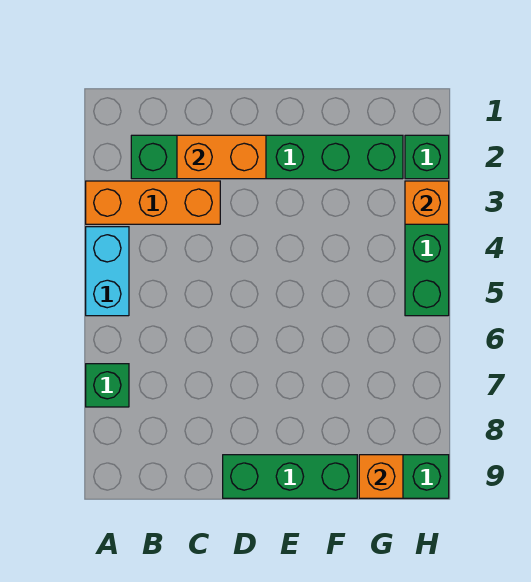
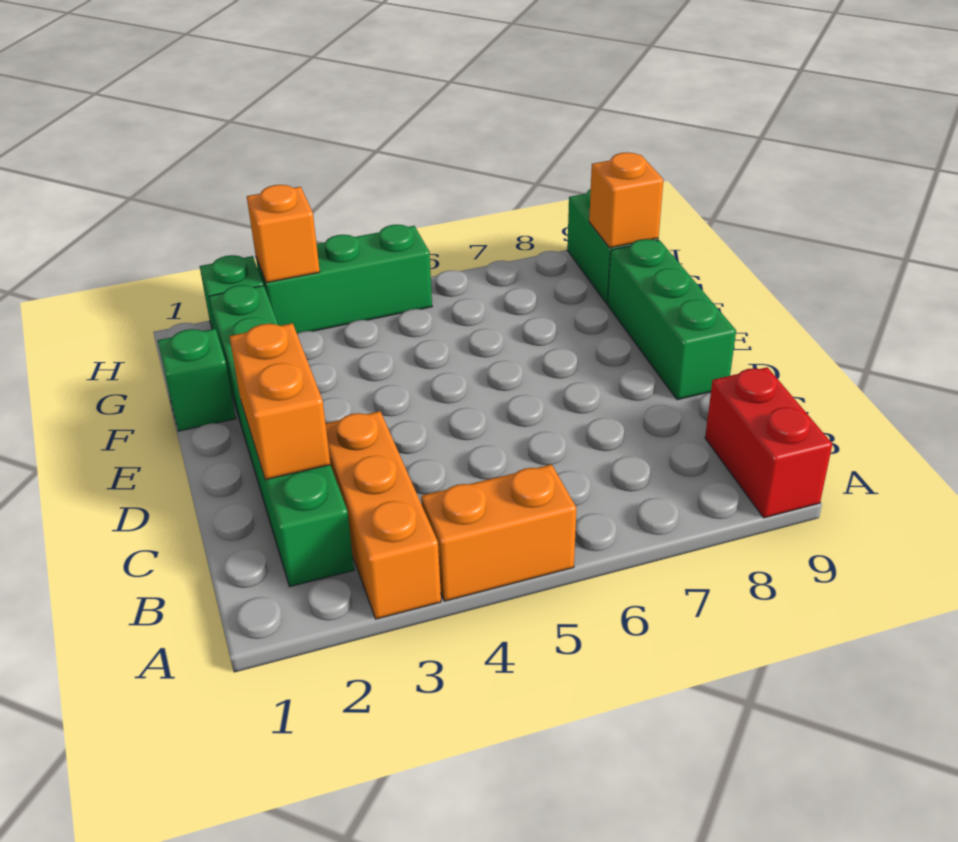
cyan brick A4:A5 level 1 -> orange brick A4:A5 level 1
green brick A7 level 1 -> green brick F1 level 1
none -> red brick A9:B9 level 1

